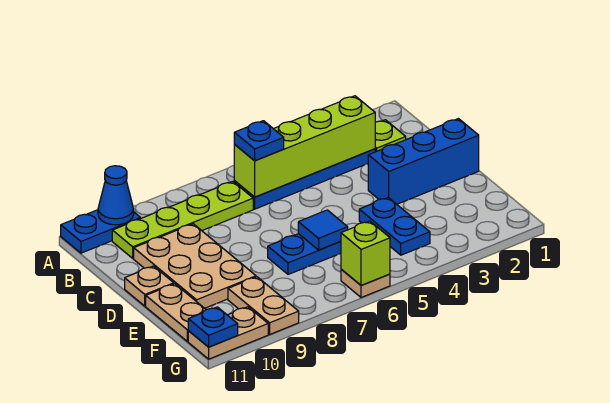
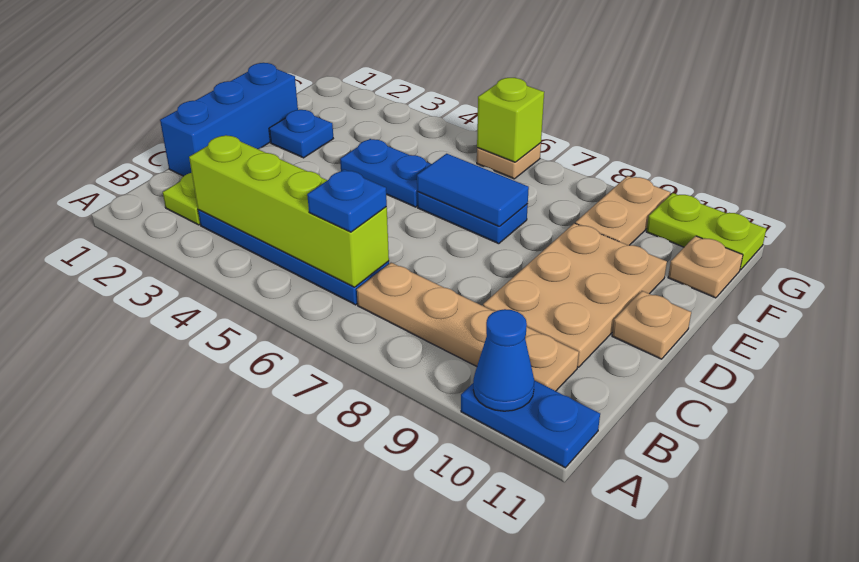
lime plate B7:B10 level 1 -> tan plate B7:B10 level 1
blue brick D1:D3 level 1 -> blue brick C1:E1 level 1
blue plate E4:F4 level 1 -> blue plate E4:E5 level 1
blue tile E6 level 2 -> blue tile E6:E7 level 2
tan plate E11:F11 level 1 -> tan plate F11 level 1
tan plate G10:G11 level 1 -> lime plate G10:G11 level 1
blue plate G11 level 2 -> blue plate E2 level 1

